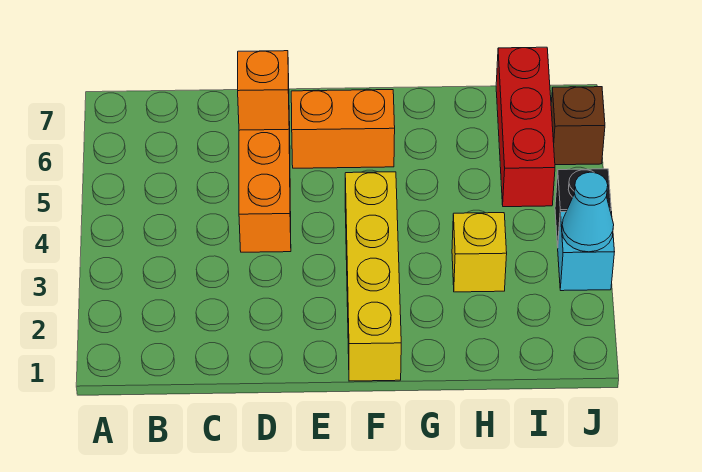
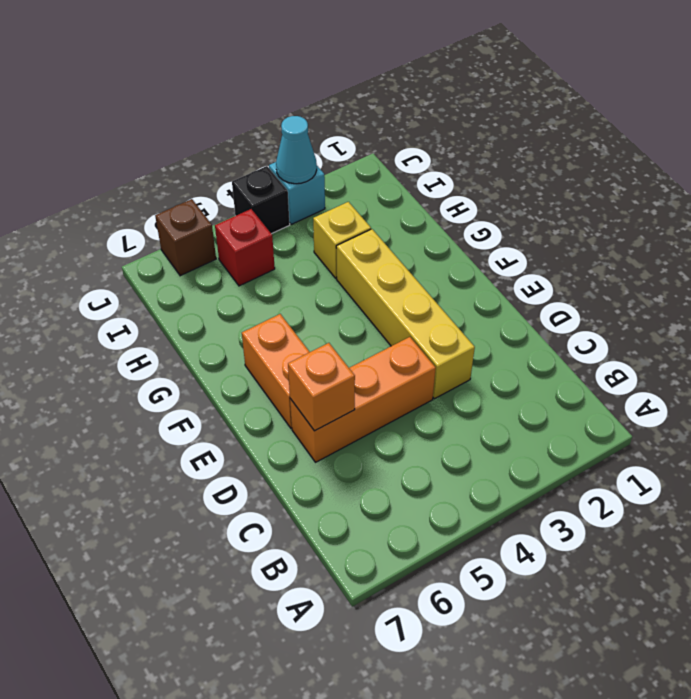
yellow brick F1:F4 level 1 -> yellow brick D3:G3 level 1
red brick I5:I7 level 1 -> red brick I5 level 1

